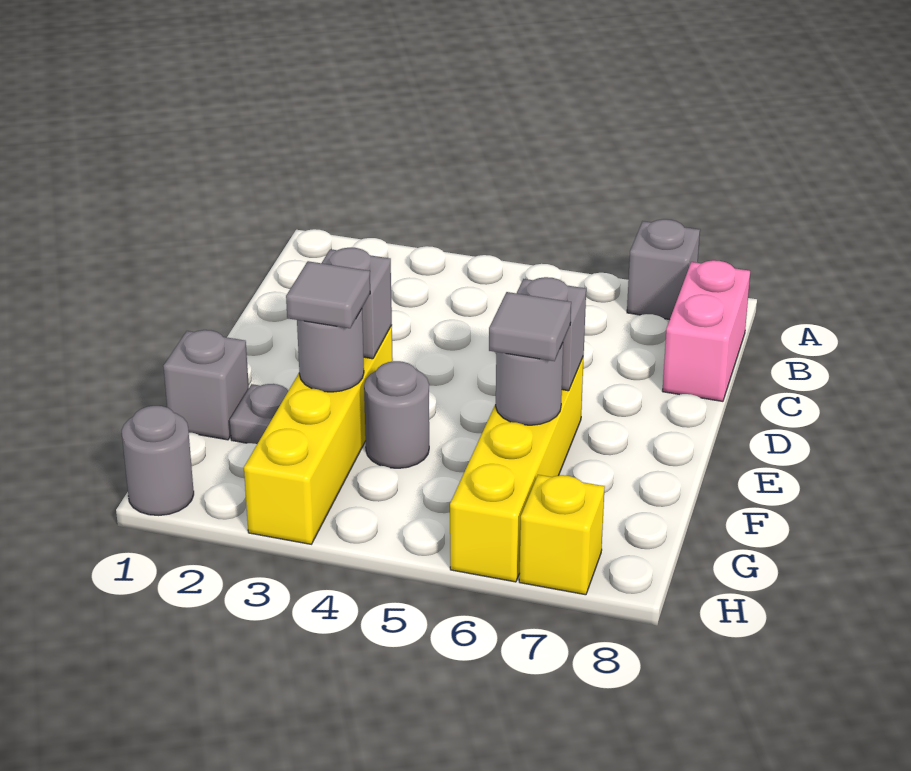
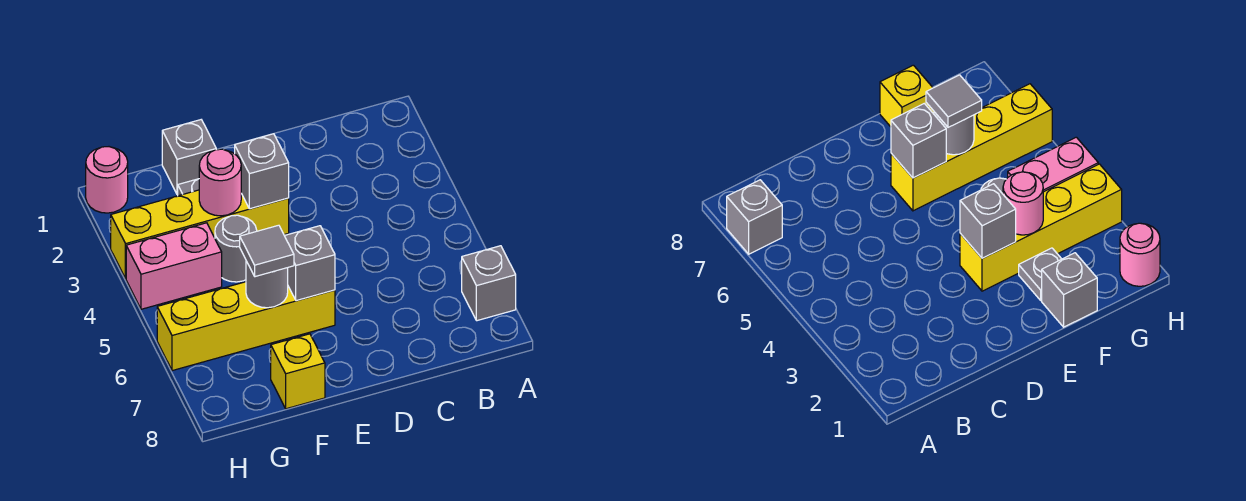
pink brick B8:C8 level 1 -> pink brick G4:H4 level 1
grey round brick F3 level 2 -> pink round brick F3 level 2
grey tile F3 level 3 -> none
grey round brick H1 level 1 -> pink round brick H1 level 1
yellow brick H7 level 1 -> yellow brick F8 level 1

